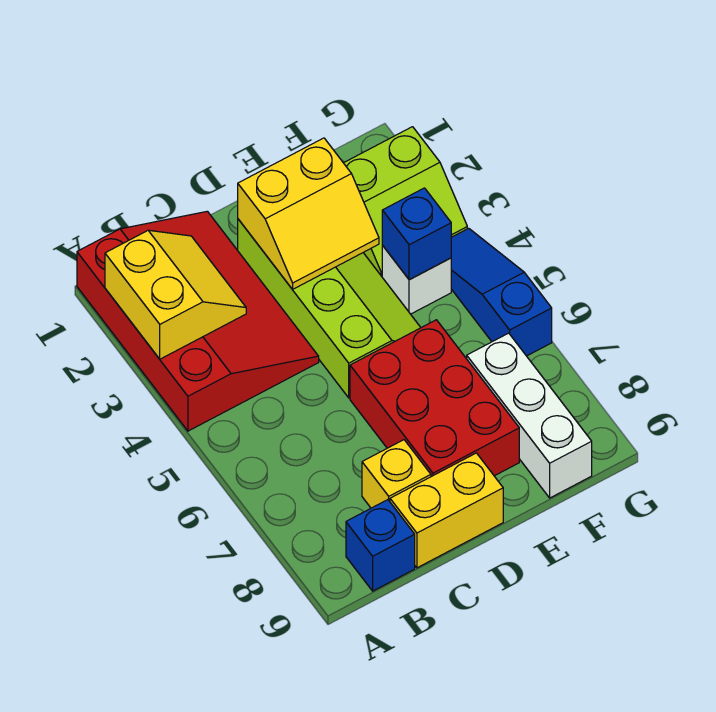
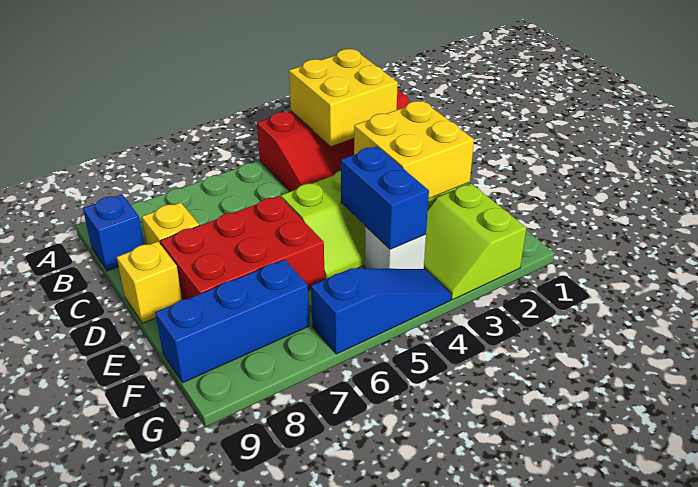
yellow slope A2:B3 level 2 top A -> yellow brick A2:B3 level 2
yellow brick C9:D9 level 1 -> yellow brick D9 level 1
yellow slope D2:E3 level 2 top 2 -> yellow brick D2:E3 level 2
blue brick F4 level 2 -> blue brick E4:F4 level 2
white brick F7:F9 level 1 -> blue brick F7:F9 level 1

